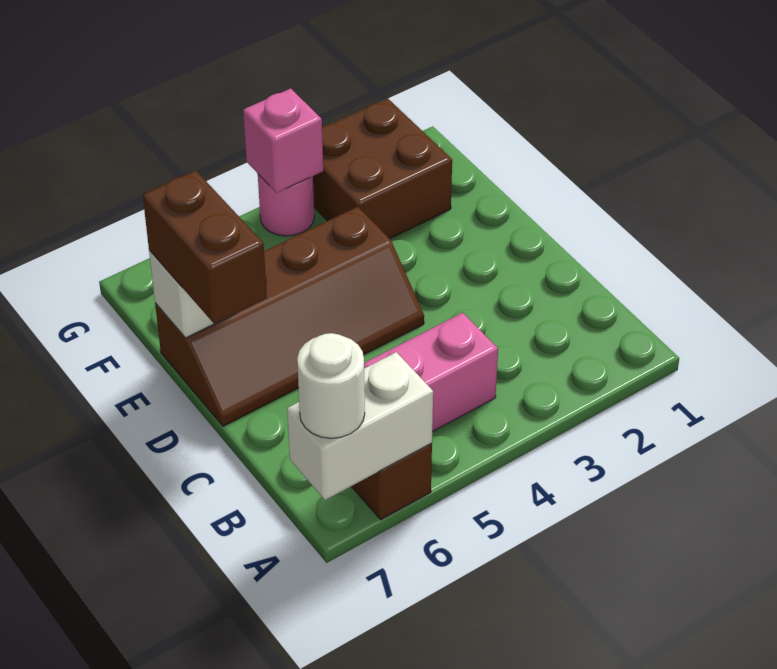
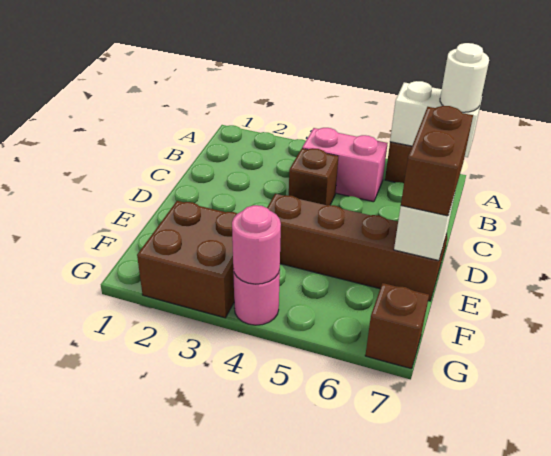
none -> brown brick C4 level 1
pink brick G4 level 2 -> pink round brick G4 level 2
none -> brown brick G7 level 1

